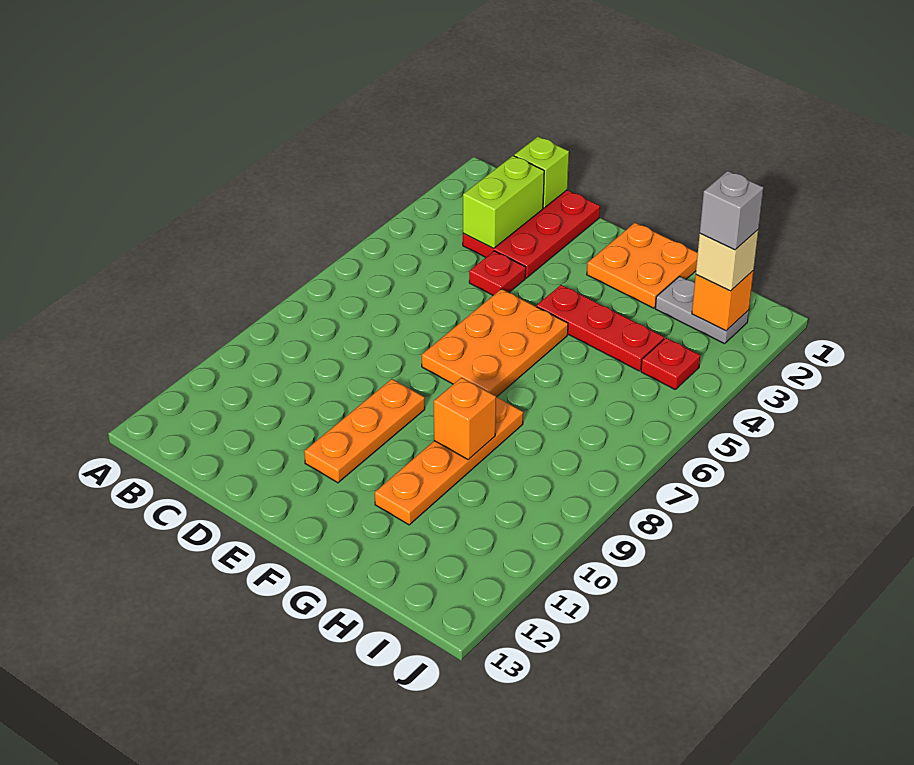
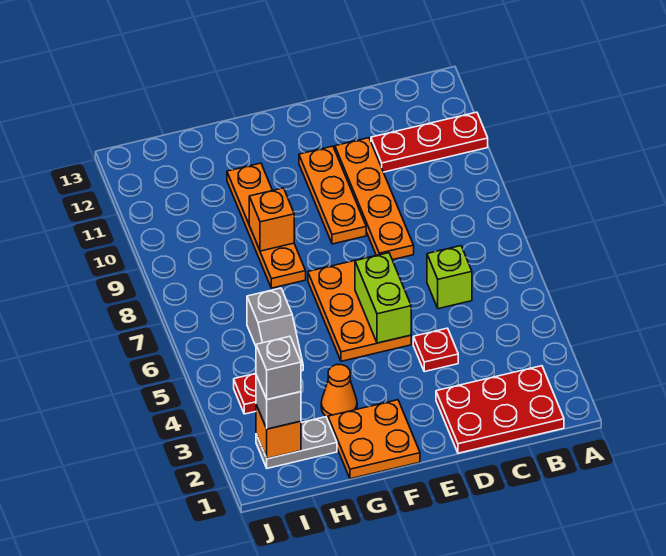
red plate C1:D3 level 1 -> red plate B1:D2 level 1
lime brick C1 level 2 -> lime brick C6 level 1
lime brick C2:C3 level 2 -> lime brick E5:E6 level 2
none -> orange plate D8:D11 level 1
red plate F4:H4 level 1 -> red plate A11:C11 level 1
none -> orange cone G3 level 1
none -> grey slope H5:H6 level 1 top 6
tan brick I2 level 3 -> grey brick I2 level 3

